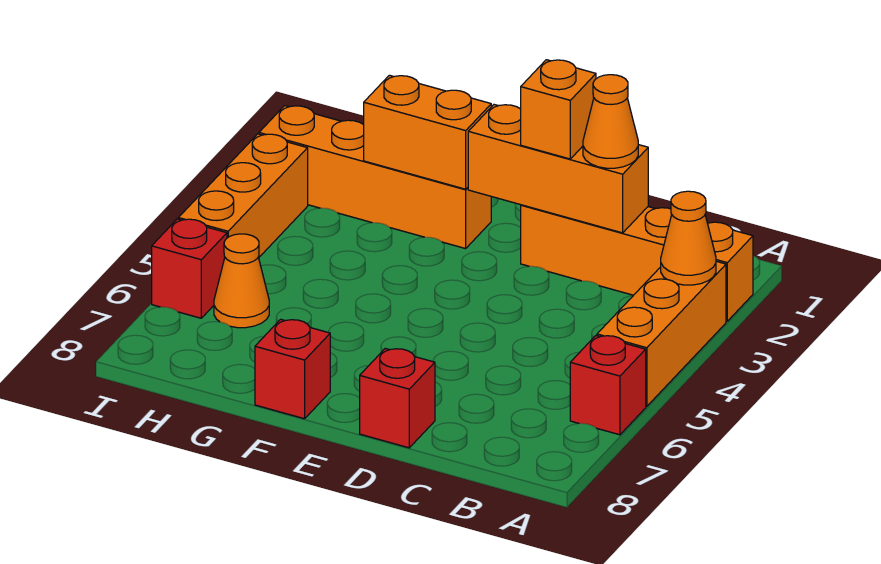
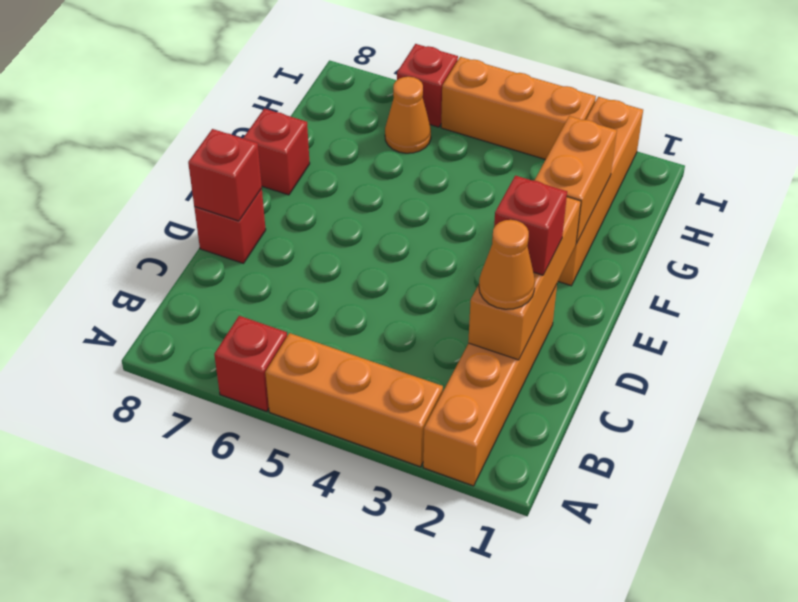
orange cone A3 level 2 -> none
orange brick D2 level 3 -> red brick D2 level 3
none -> red brick D8 level 2

